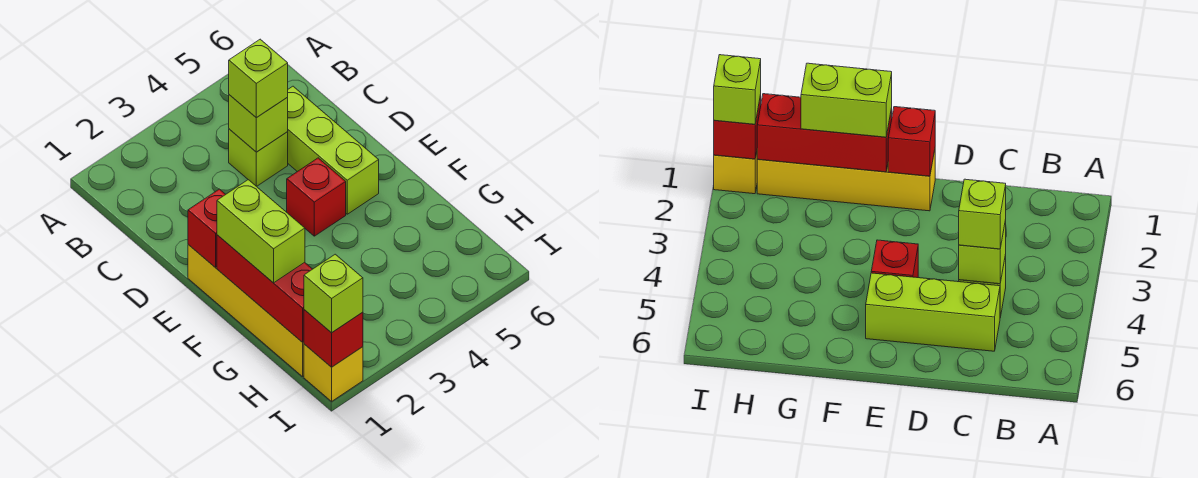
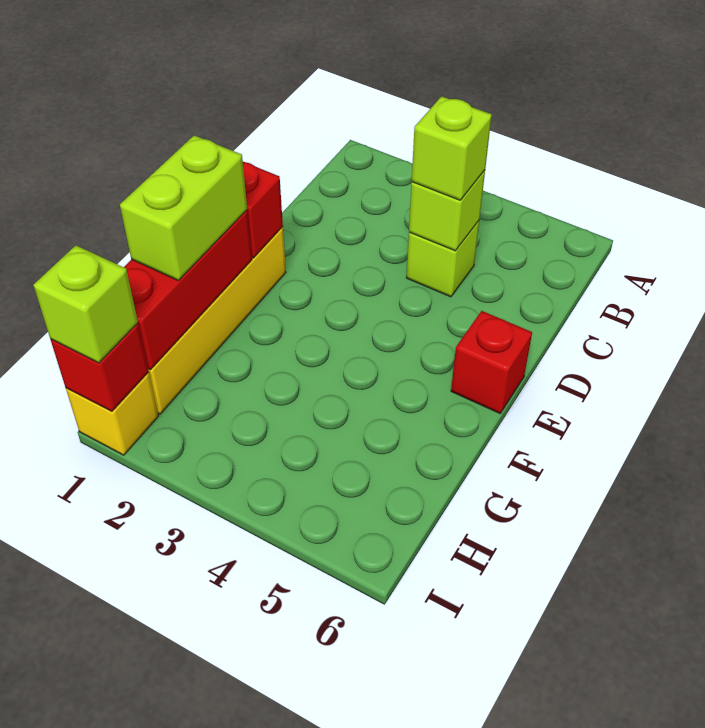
lime brick C5:E5 level 1 -> none
red brick E4 level 1 -> red brick E6 level 1

